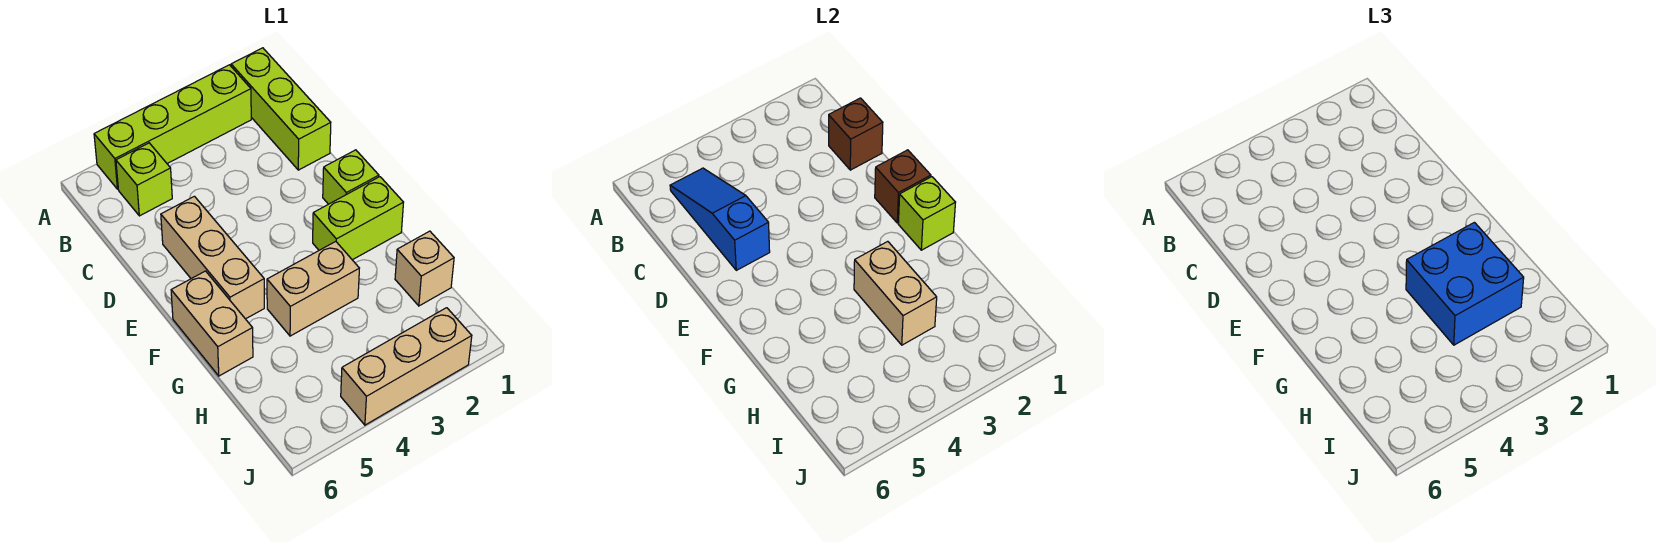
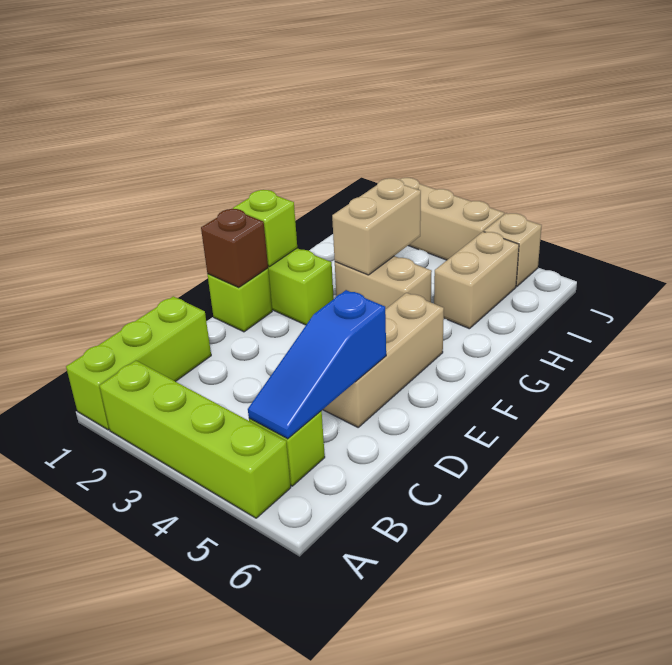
brown brick C1 level 2 -> none
tan brick F6:G6 level 1 -> tan brick H5:I5 level 1
blue brick G2:H3 level 3 -> none
tan brick H1 level 1 -> tan brick J5 level 1

